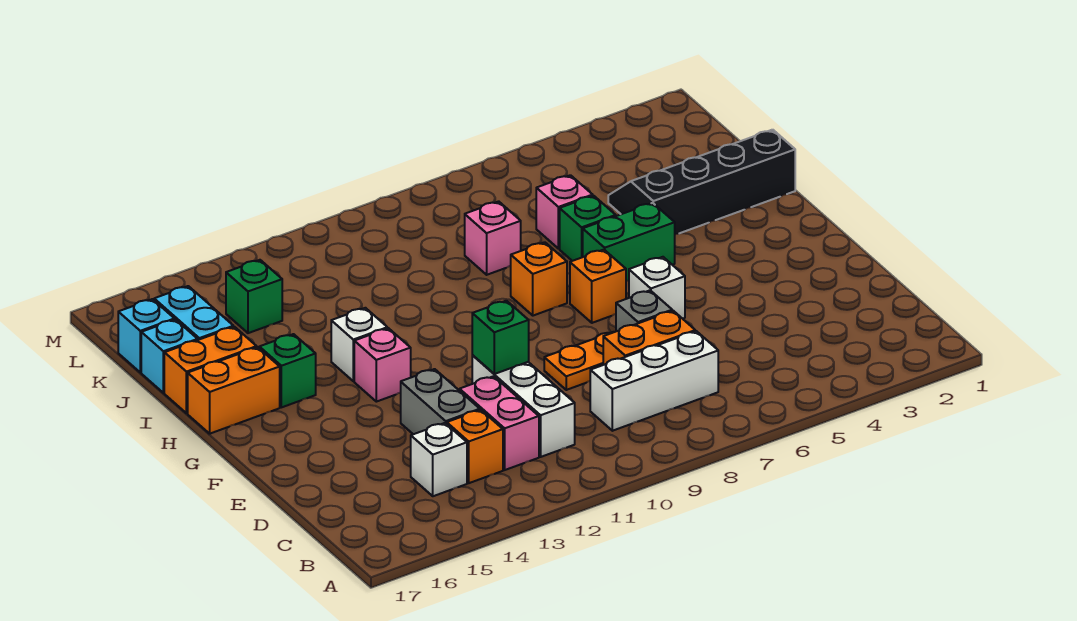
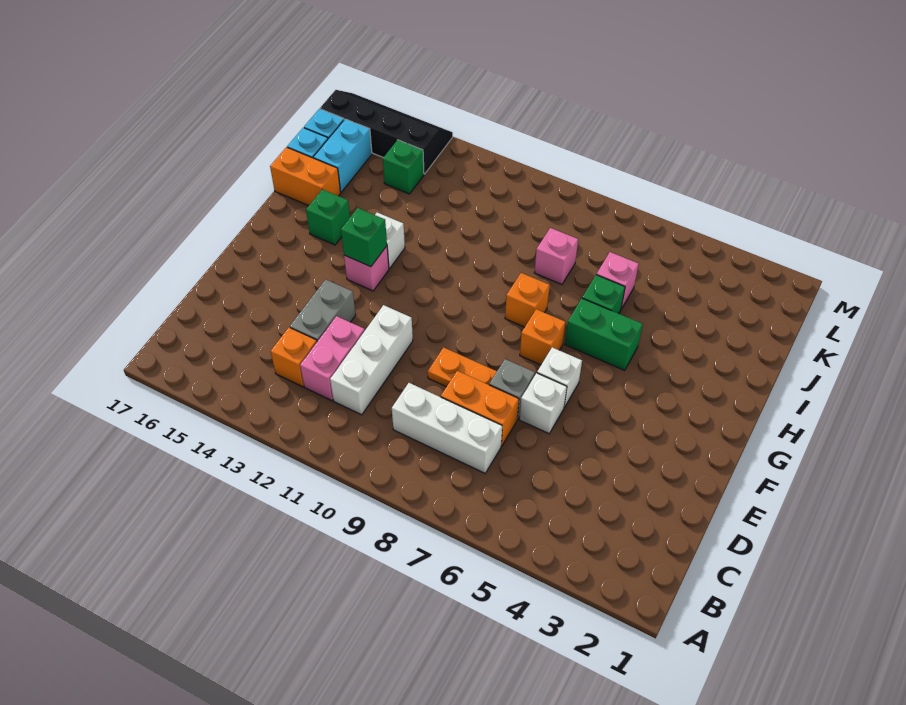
white brick C14 level 1 -> white brick E6 level 1
green brick E11 level 2 -> green brick G13 level 2
orange brick H16:H17 level 1 -> none
black slope I1:J4 level 1 top I -> black slope L14:M17 level 1 top L

